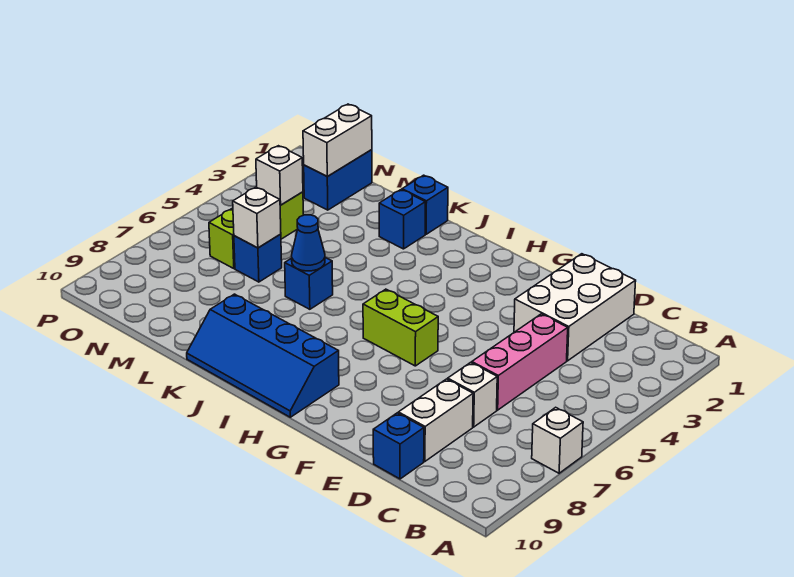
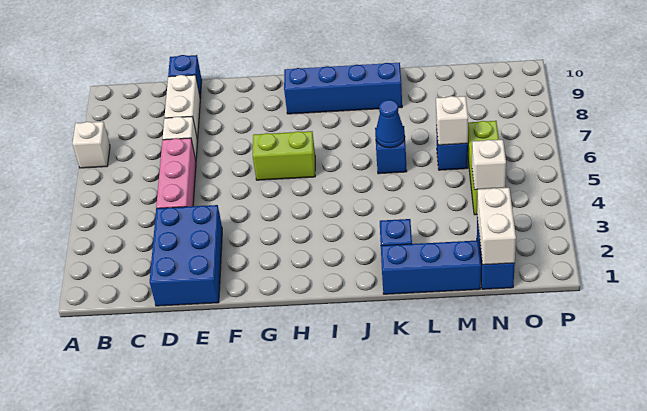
white brick D1:E3 level 1 -> blue brick D1:E3 level 1
blue brick K1 level 1 -> blue brick K1:M1 level 1

